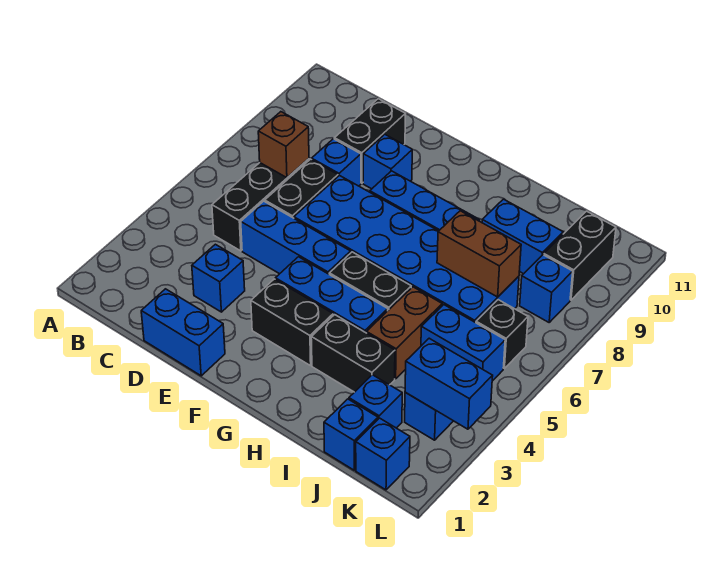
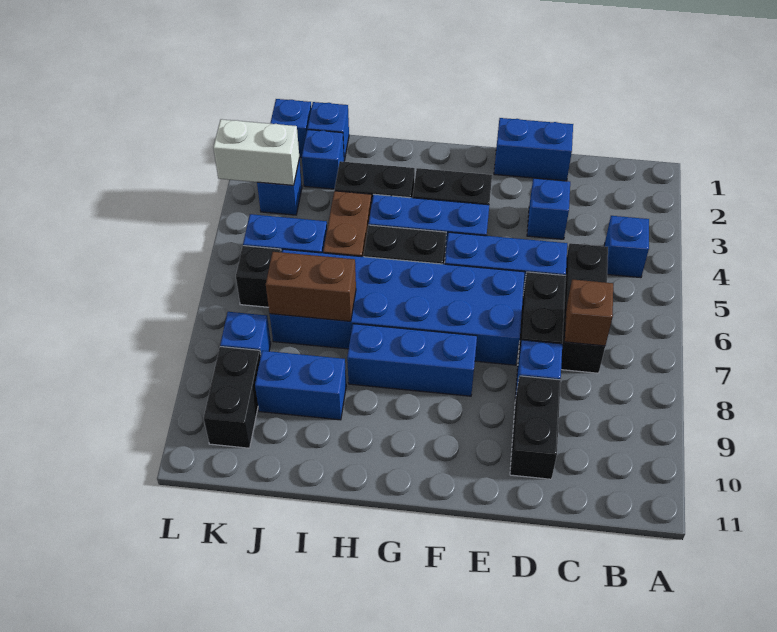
blue brick E9 level 1 -> blue brick B4 level 1
blue brick K3:L3 level 2 -> white brick K3:L3 level 2

